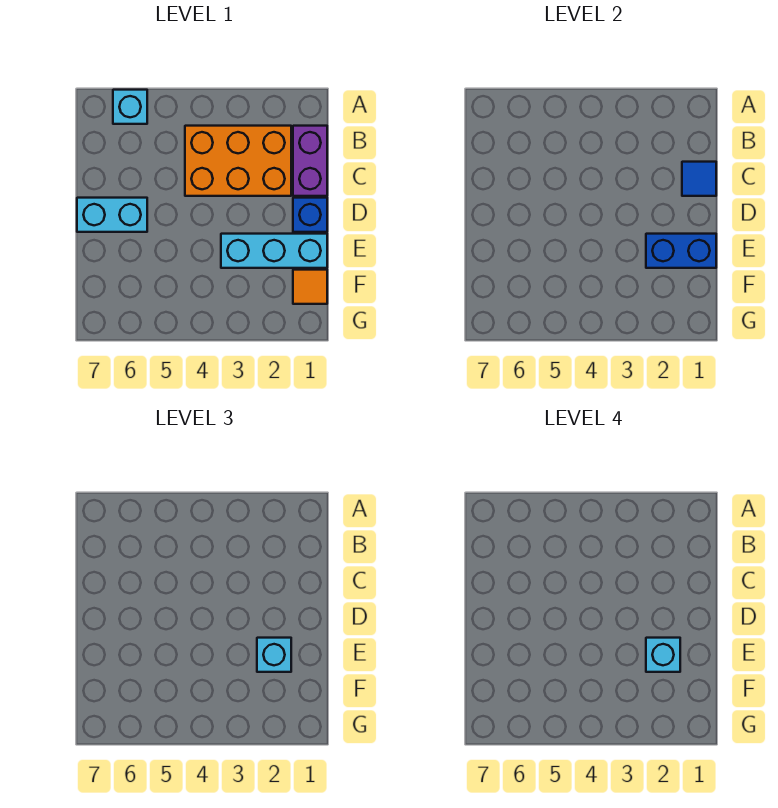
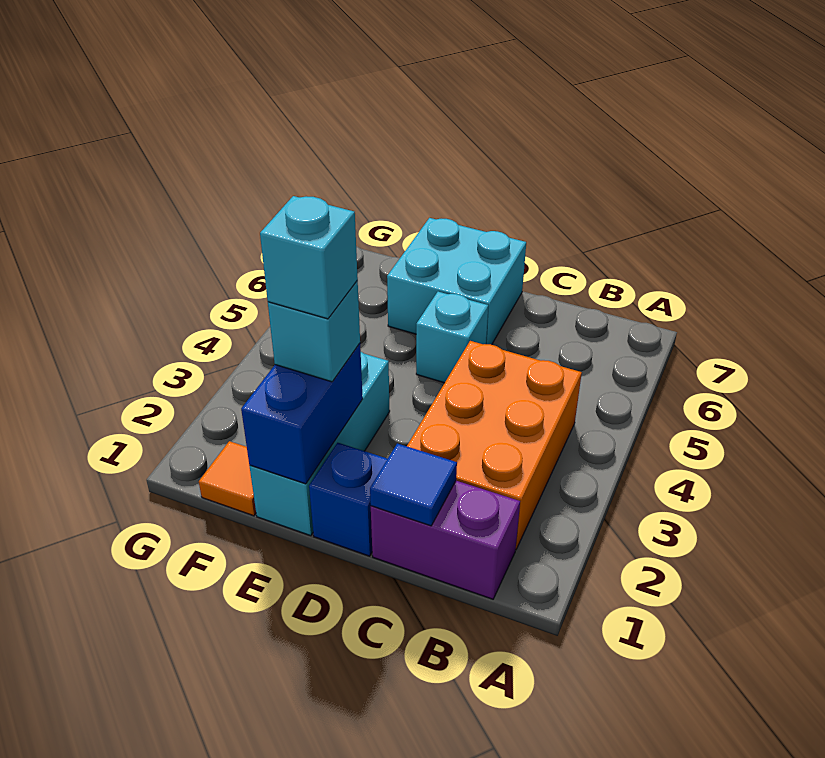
cyan brick A6 level 1 -> cyan brick D5 level 1
cyan brick D6:D7 level 1 -> cyan brick D6:E7 level 1

